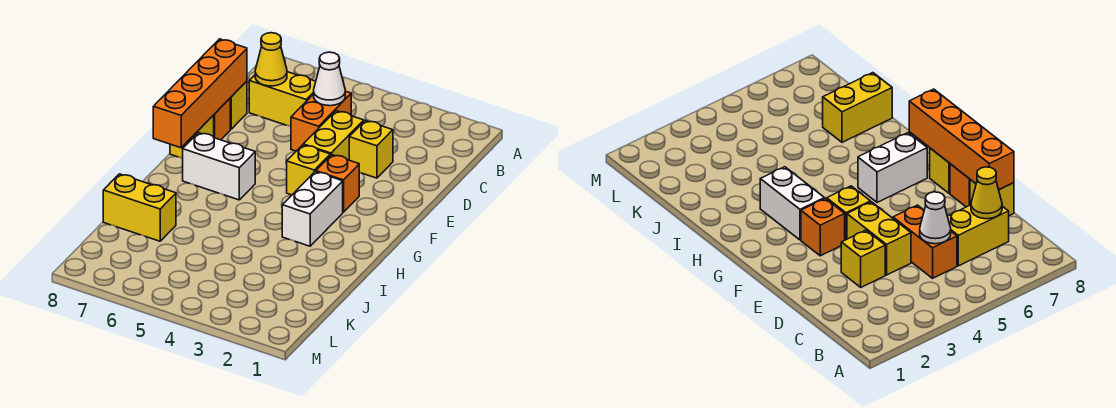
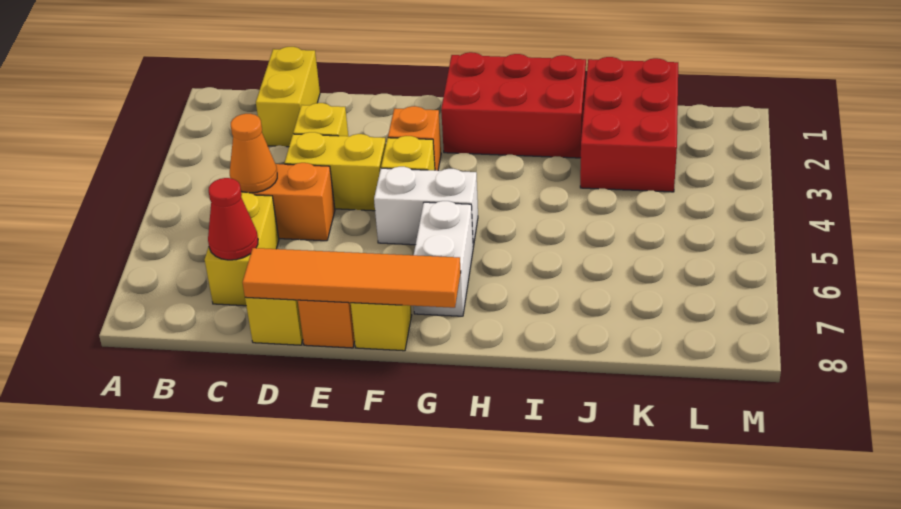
white cone C5 level 2 -> orange cone C5 level 2
yellow cone C7 level 2 -> red cone C7 level 2
orange brick D8:G8 level 2 -> orange tile D8:G8 level 2
none -> red brick G1:I2 level 1
white brick G3:H3 level 1 -> white brick F5:G5 level 1
none -> red brick J1:K3 level 1
yellow brick J7:J8 level 1 -> yellow brick C1:C2 level 1

